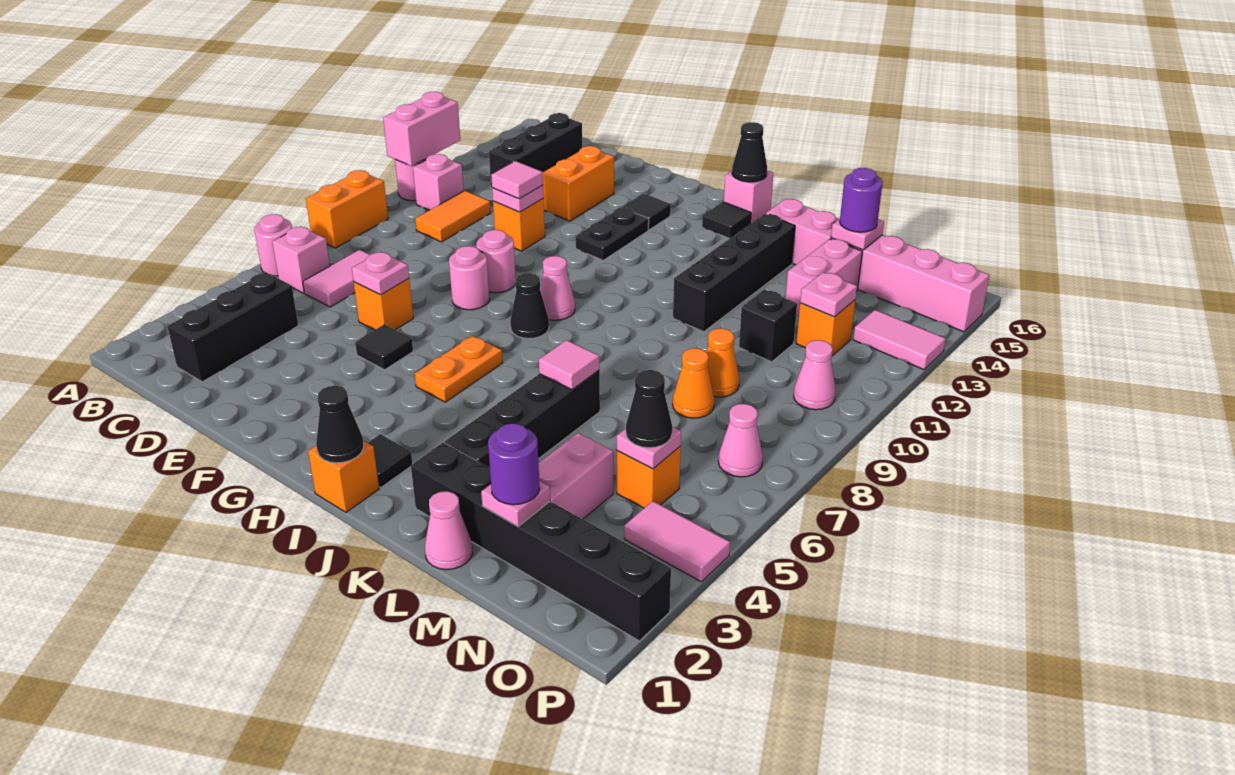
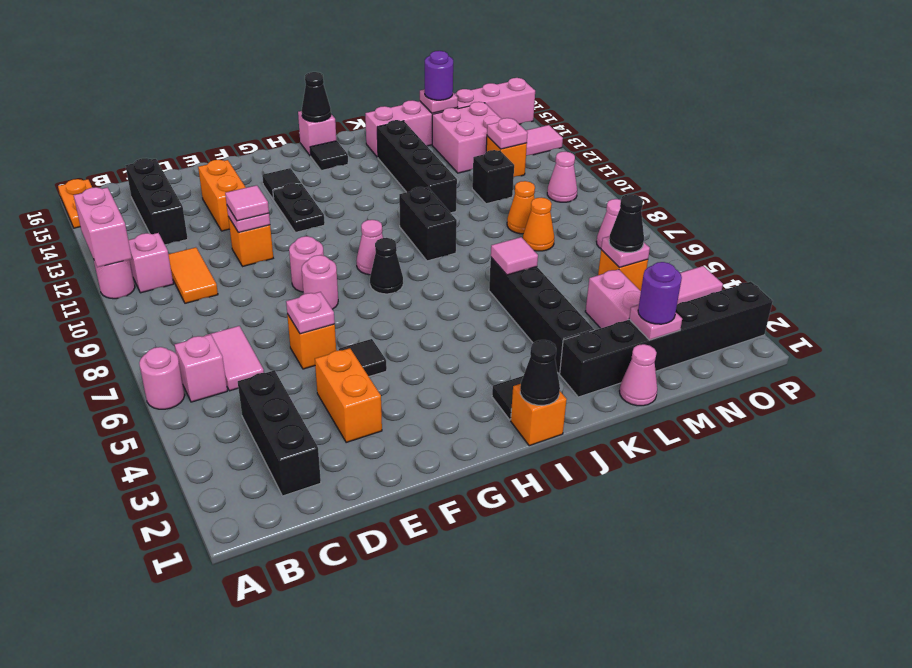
orange brick A8:A9 level 1 -> orange brick E3:E4 level 1
orange plate H5:H6 level 1 -> orange plate A15:A16 level 1
none -> black brick J9:J10 level 1
pink brick M13:M14 level 1 -> pink brick M13:N14 level 1

